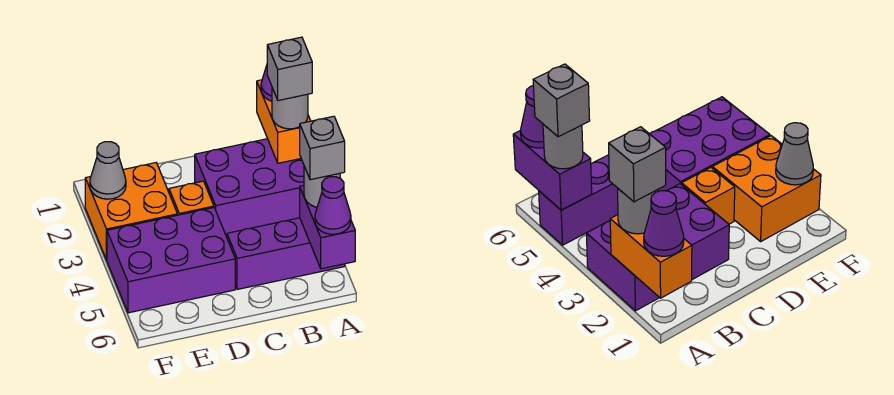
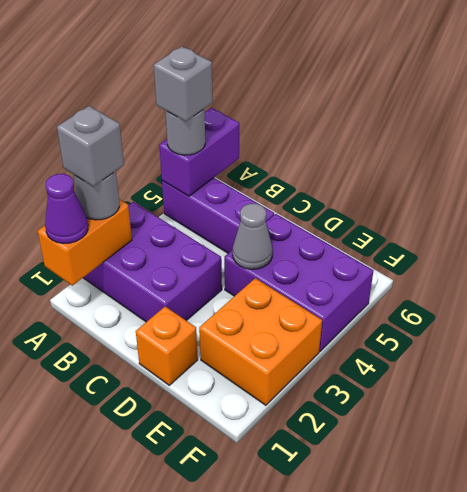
purple cone A6 level 3 -> none
orange brick D3 level 1 -> orange brick D1 level 1
grey cone F2 level 2 -> grey cone D4 level 2

